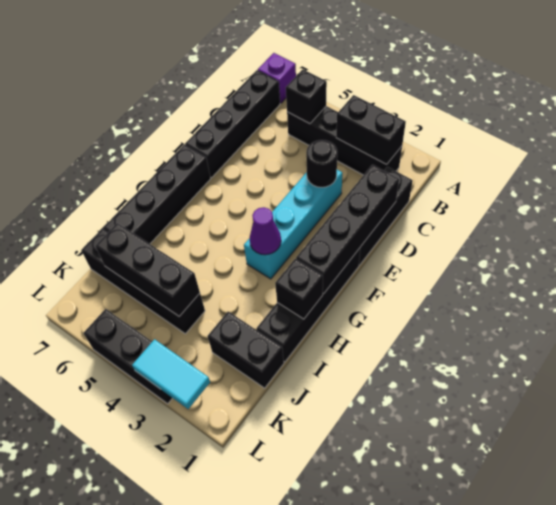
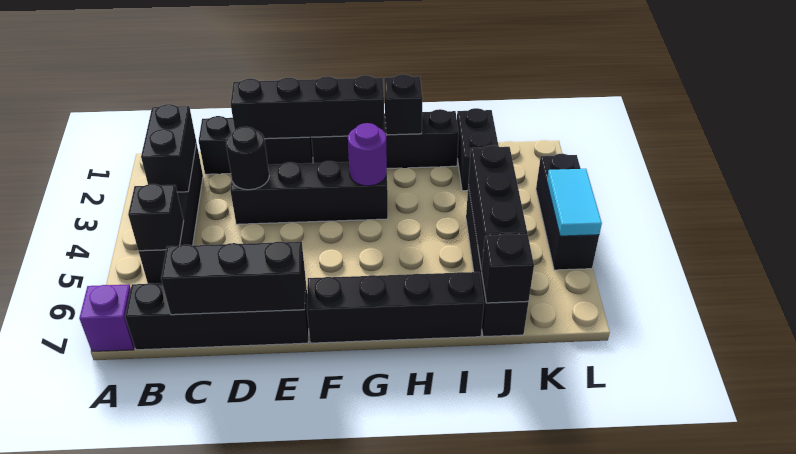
none -> black brick C7:E7 level 2
cyan brick D3:G3 level 1 -> black brick D3:G3 level 1
purple cone G3 level 2 -> purple round brick G3 level 2
none -> black brick J7 level 2
cyan tile L2:L3 level 2 -> cyan tile L4:L5 level 2

